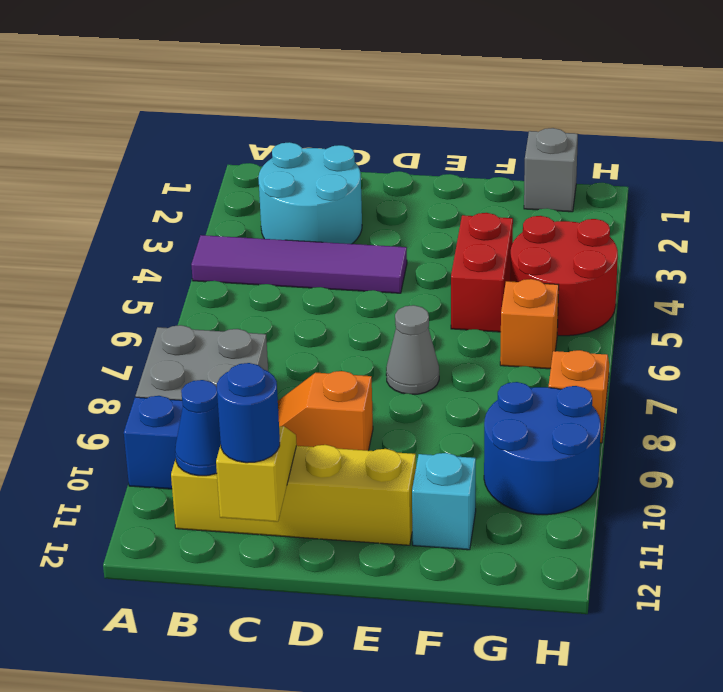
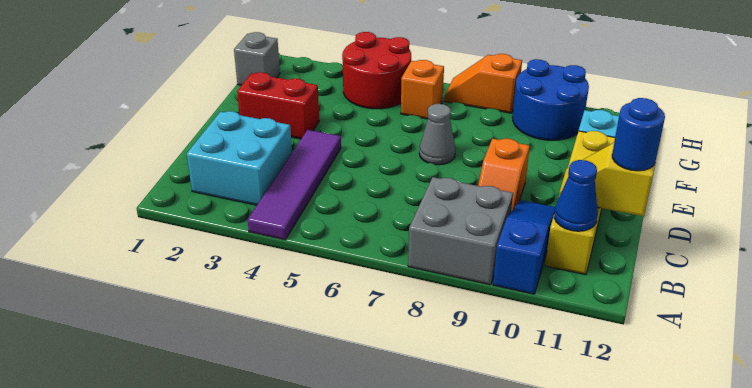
cyan round brick B2:C3 level 1 -> cyan brick B2:C3 level 1
red brick F4:F5 level 1 -> red brick E2:E3 level 1

